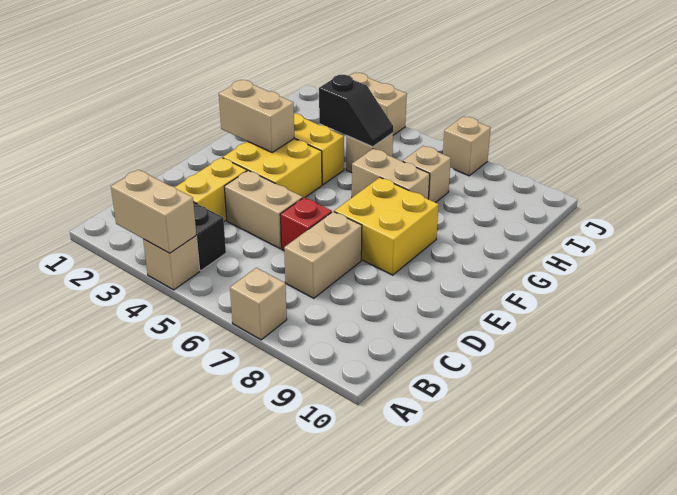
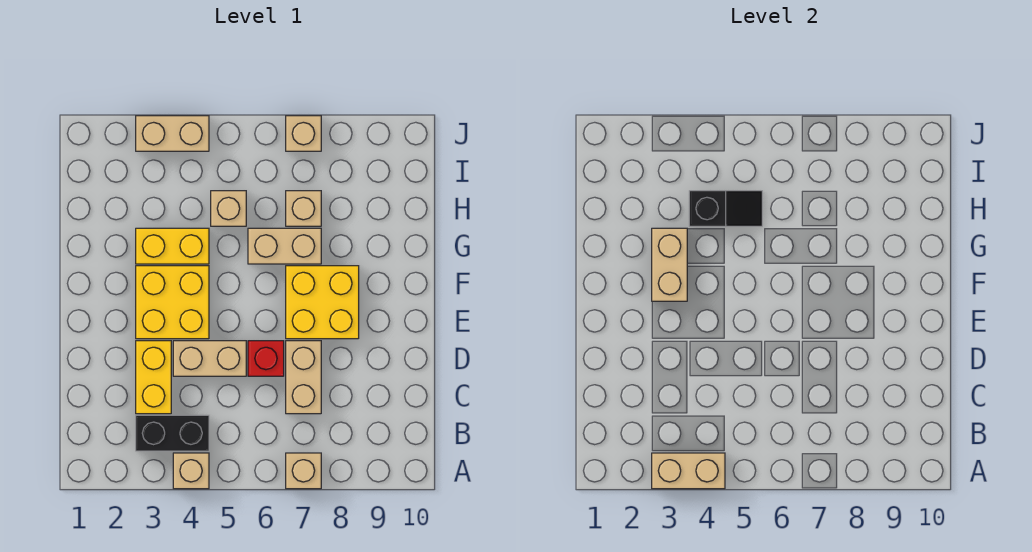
tan brick F2:F3 level 2 -> tan brick F3:G3 level 2

